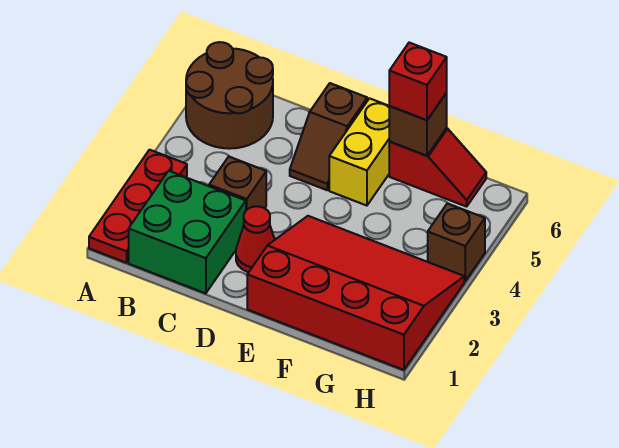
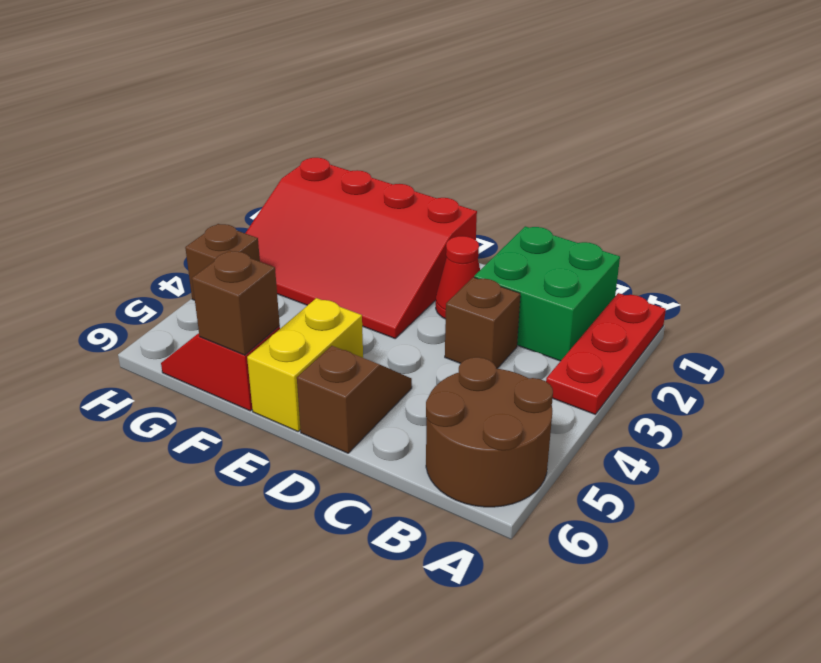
red brick F6 level 3 -> none

